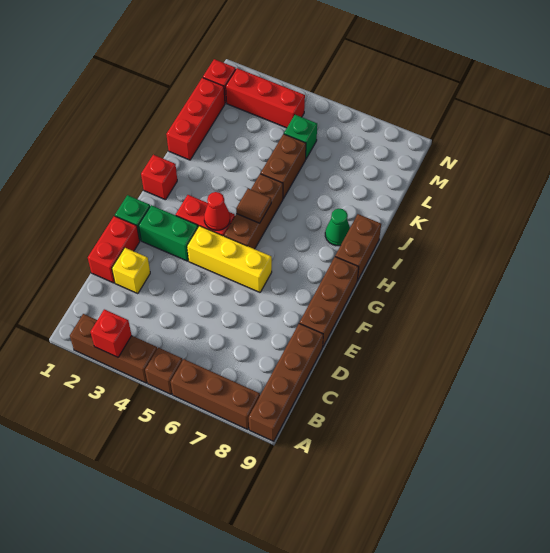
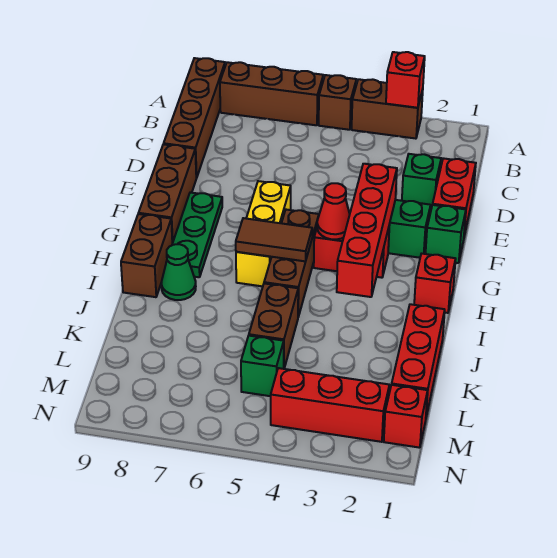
brown brick A2:A4 level 1 -> brown brick A3:A4 level 1
yellow brick D2 level 1 -> green brick D2 level 1
none -> red brick F3:I3 level 2
yellow brick F4:F6 level 1 -> yellow brick F6:H6 level 1
none -> green plate F8:H8 level 1
brown tile H5 level 2 -> brown tile H5:H6 level 2

